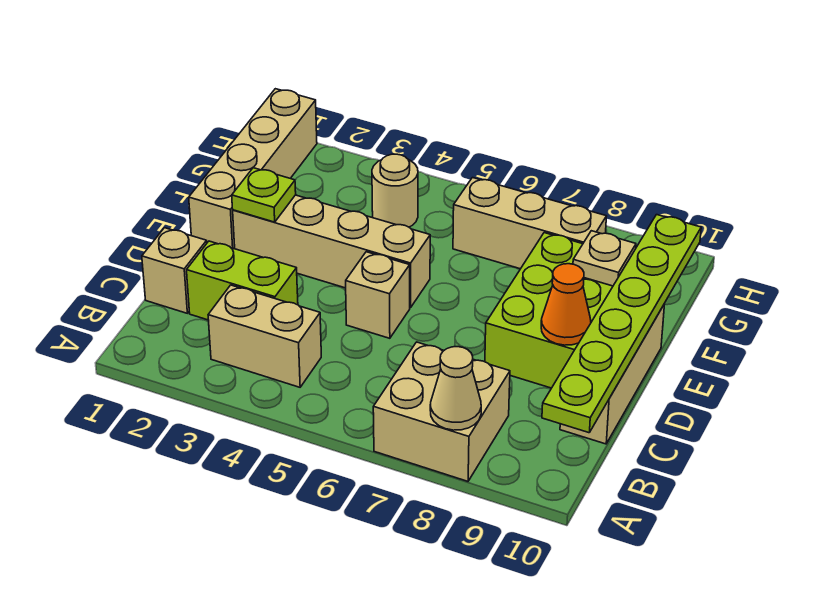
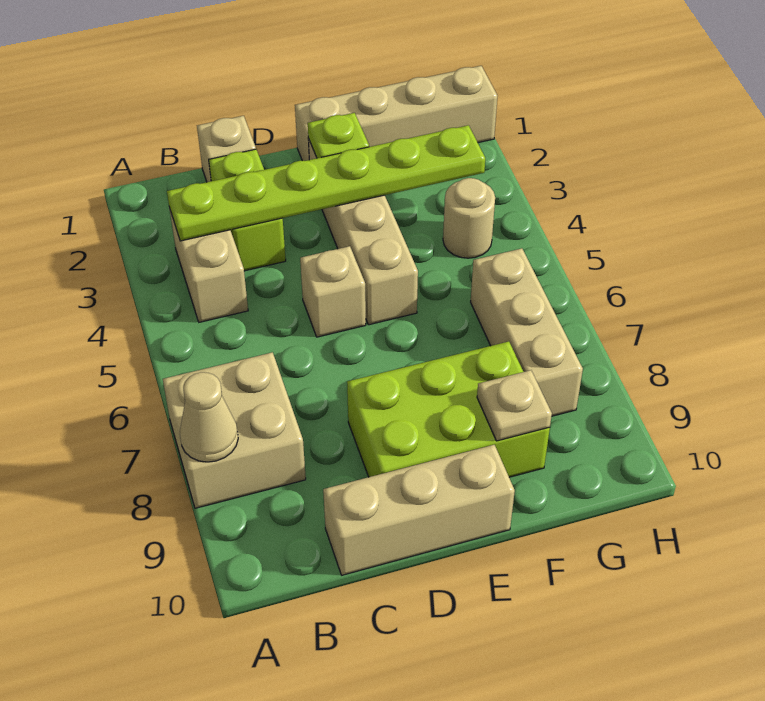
lime plate B10:G10 level 2 -> lime plate B3:G3 level 2
orange cone D9 level 2 -> none

